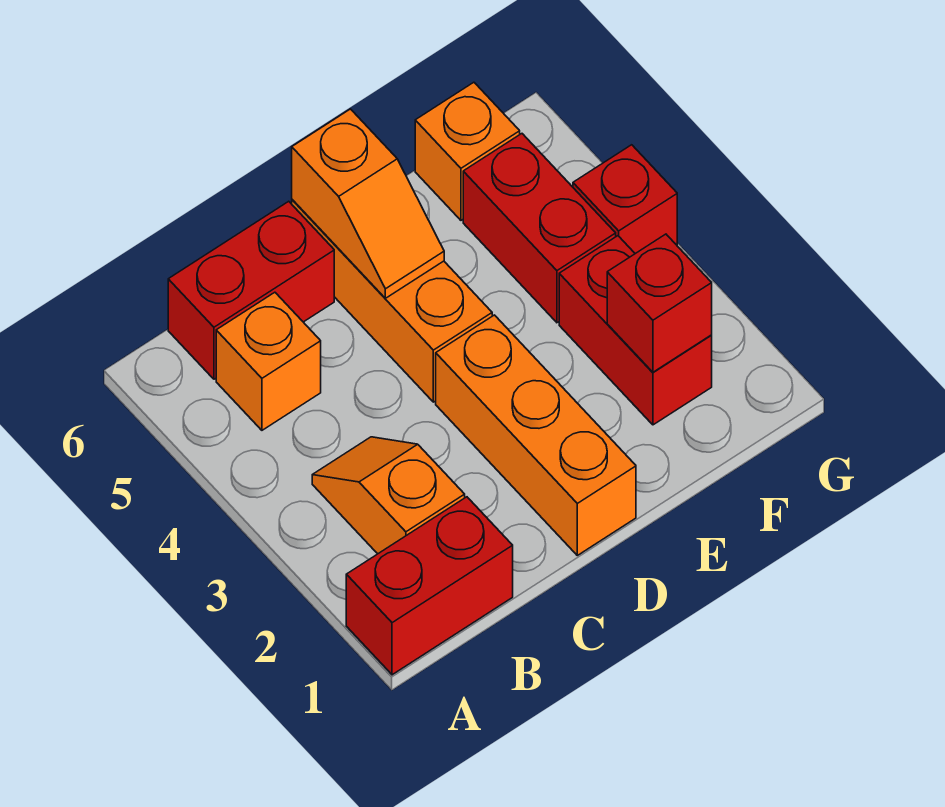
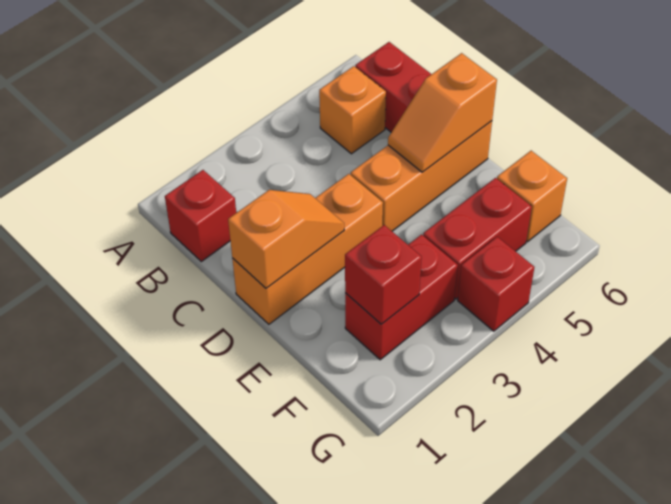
red brick A1:B1 level 1 -> red brick B1 level 1
orange slope B2:B3 level 1 top 2 -> orange slope D1:D2 level 2 top 1

